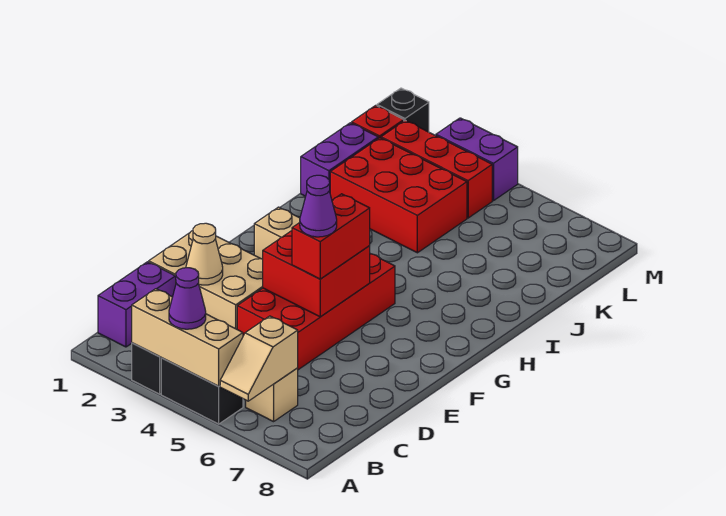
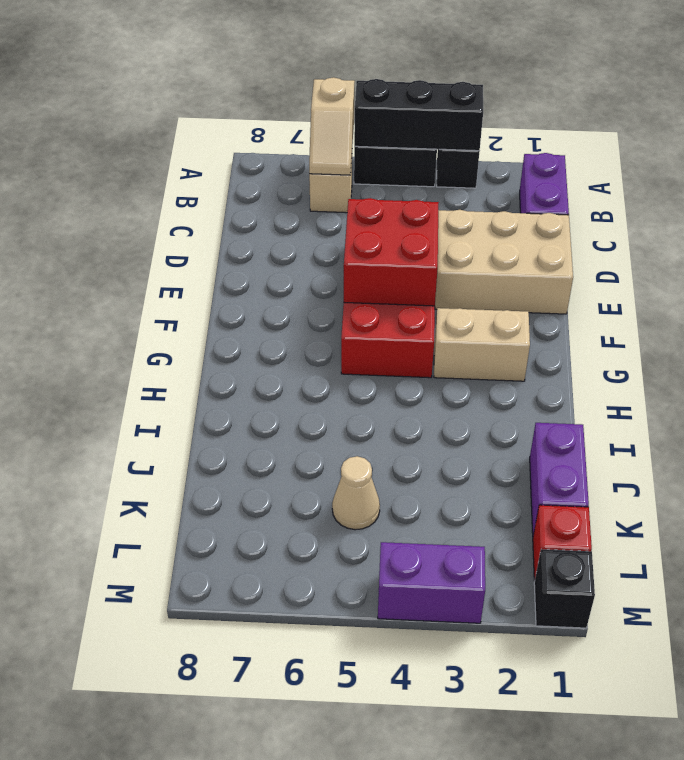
tan brick A3:A5 level 2 -> black brick A3:A5 level 2
purple cone A4 level 3 -> none
tan slope A6:B6 level 2 top B -> tan slope A6:B6 level 2 top A
tan cone D2 level 2 -> tan cone K5 level 1
red brick E5:F5 level 3 -> none
purple cone E5 level 4 -> none
red brick J2:K4 level 1 -> none
red brick L2:L4 level 1 -> none

